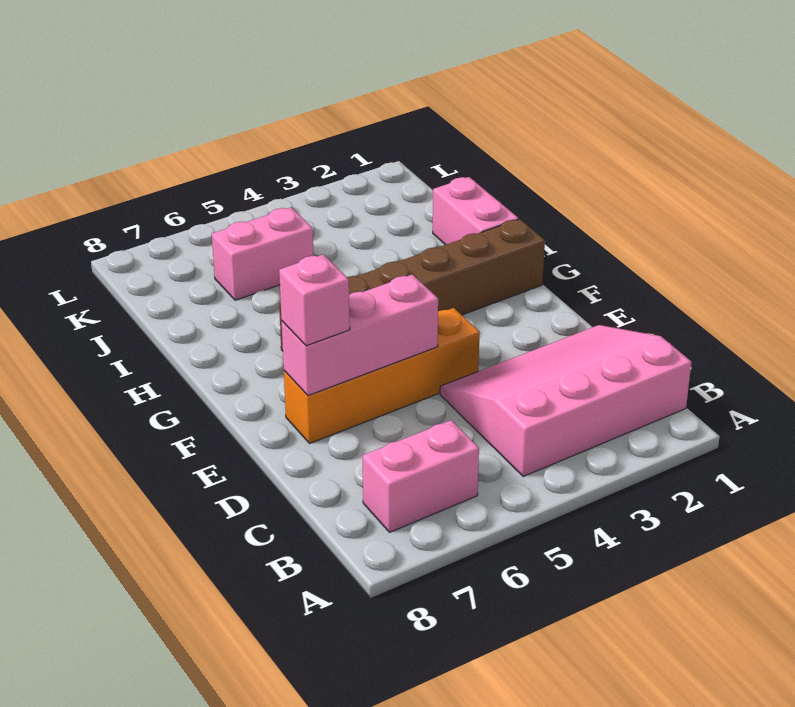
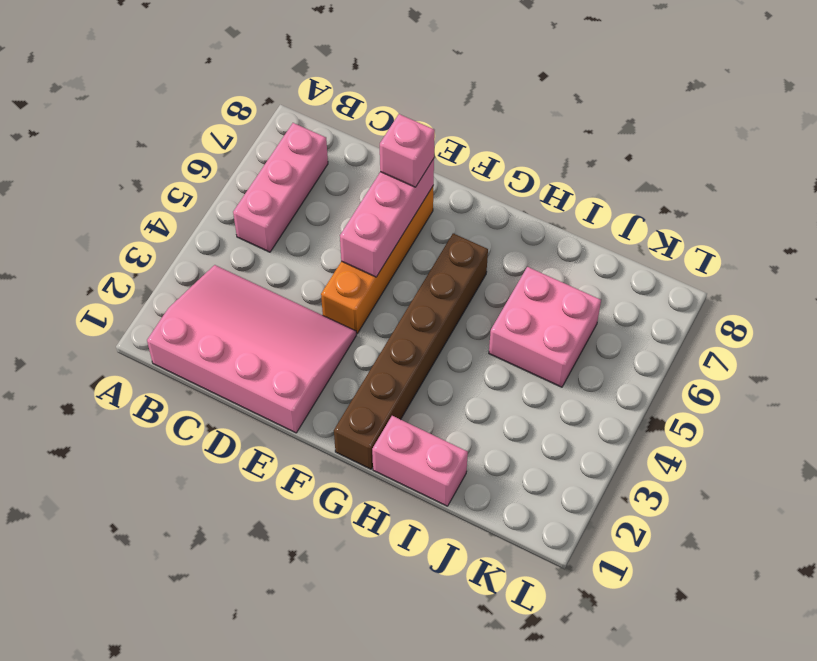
pink slope B1:D4 level 1 top B -> pink slope B1:E3 level 1 top 1
pink brick B6:B7 level 1 -> pink brick B5:B7 level 1
pink brick J5:J6 level 1 -> pink brick I5:J6 level 1

